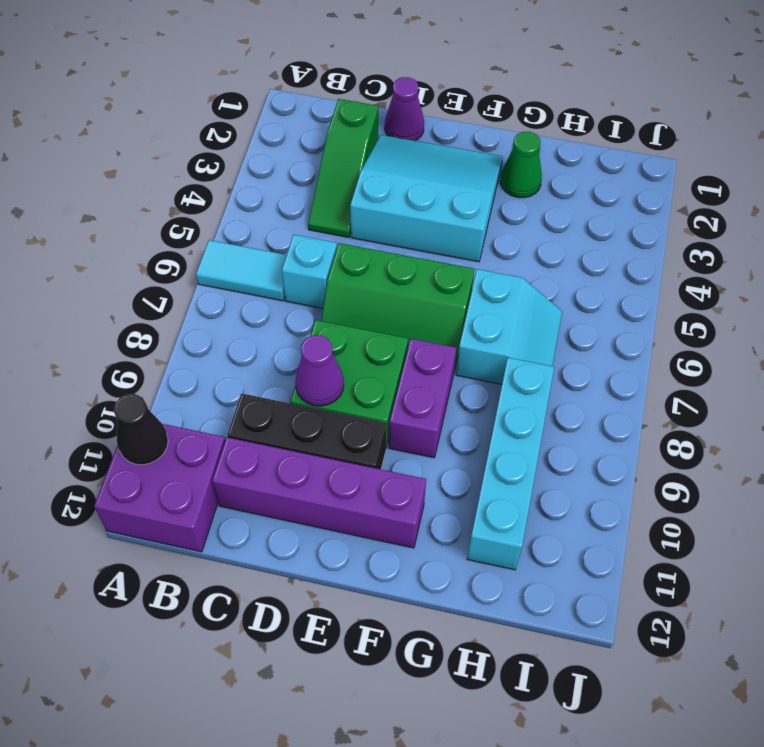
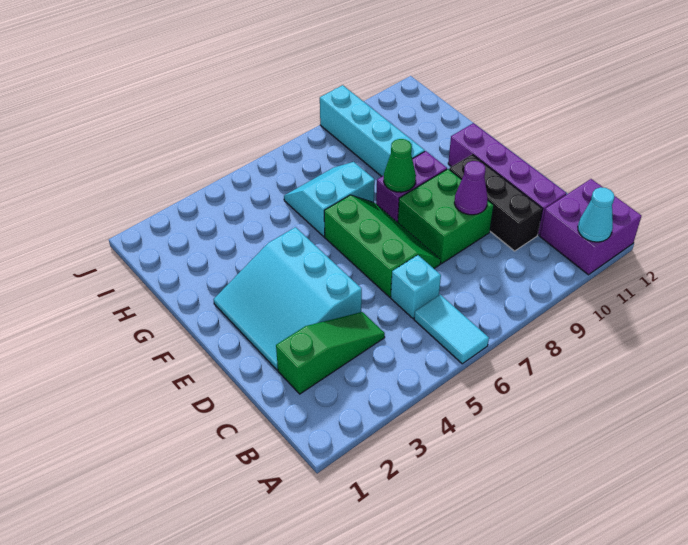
black cone A11 level 2 -> cyan cone A11 level 2
purple cone D1 level 1 -> none
green cone G2 level 1 -> green cone F8 level 2
cyan brick H8:H11 level 1 -> cyan brick G9:J9 level 1

